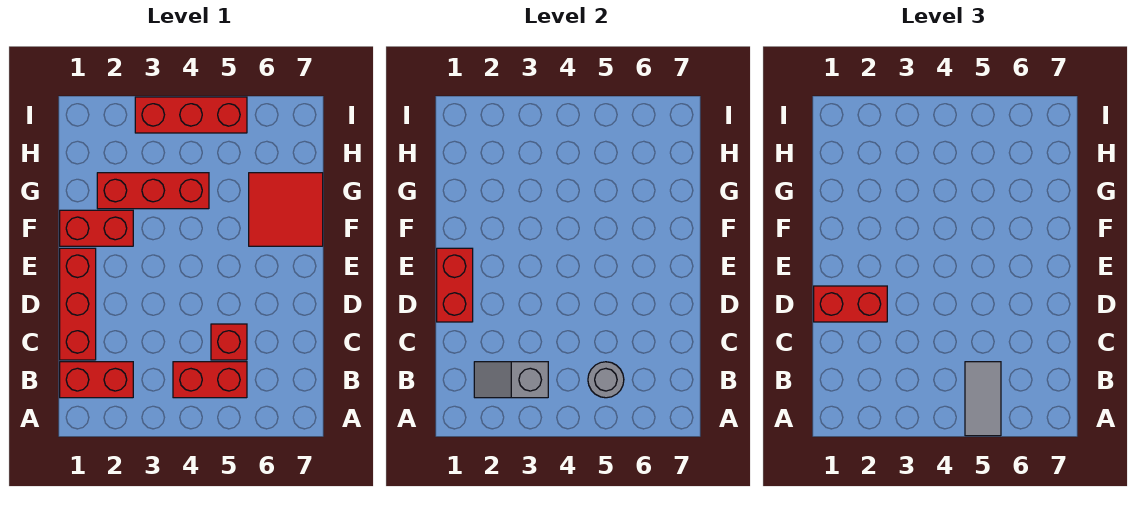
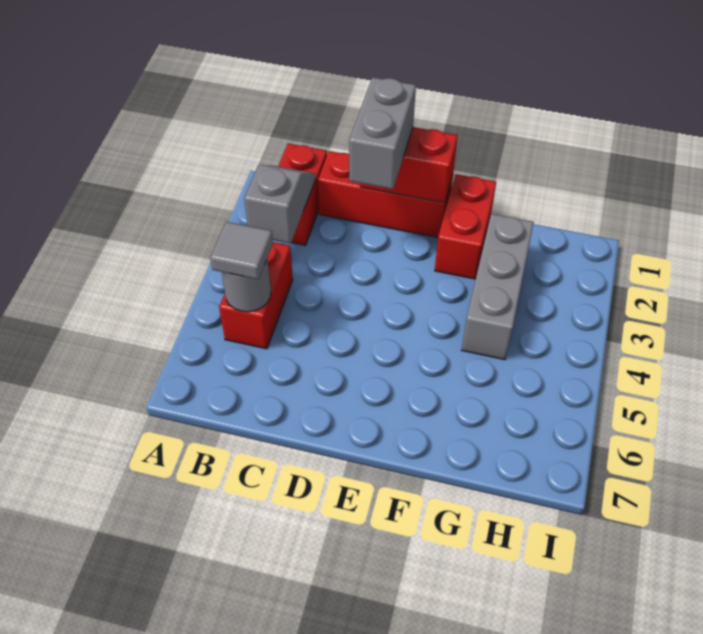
grey tile A5:B5 level 3 -> grey tile B5 level 3
red brick C5 level 1 -> none
red brick D1:D2 level 3 -> grey brick D1:D2 level 3
red tile F6:G7 level 1 -> none
red brick G2:G4 level 1 -> grey brick G2:G4 level 1
red brick I3:I5 level 1 -> none

